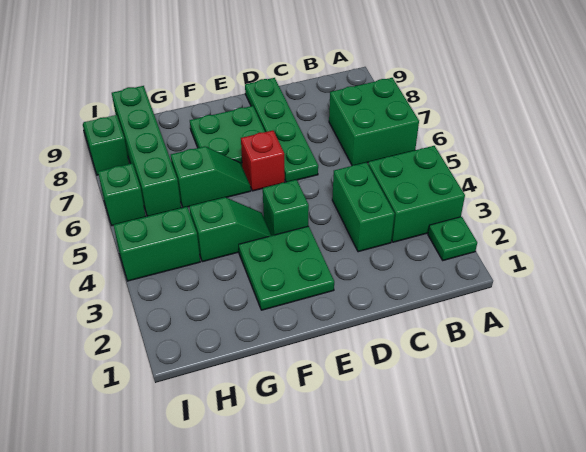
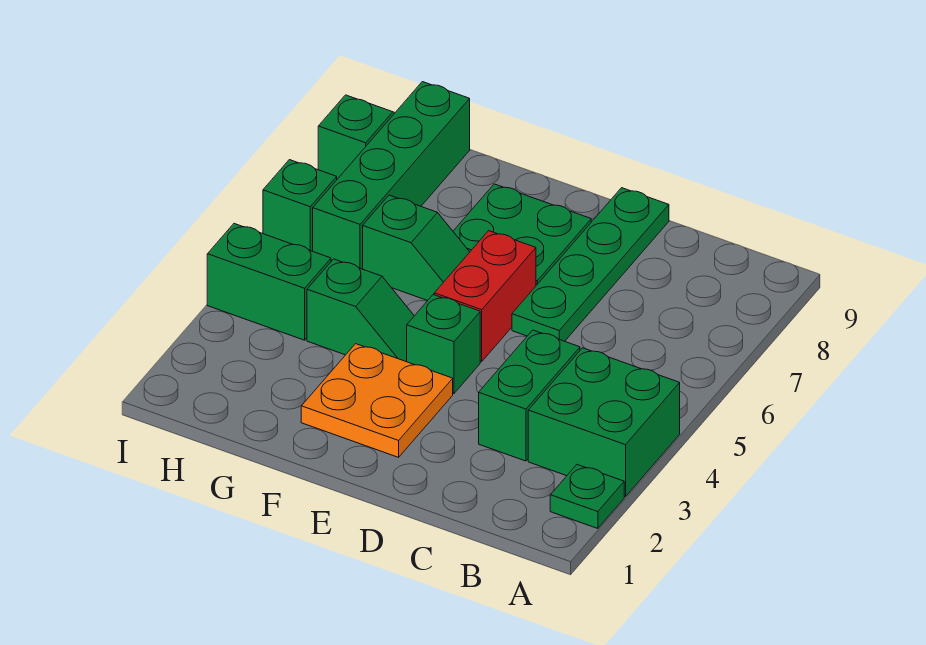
green brick A6:B7 level 1 -> none
green plate E2:F3 level 1 -> orange plate E2:F3 level 1
red brick E6 level 1 -> red brick E5:E6 level 1

